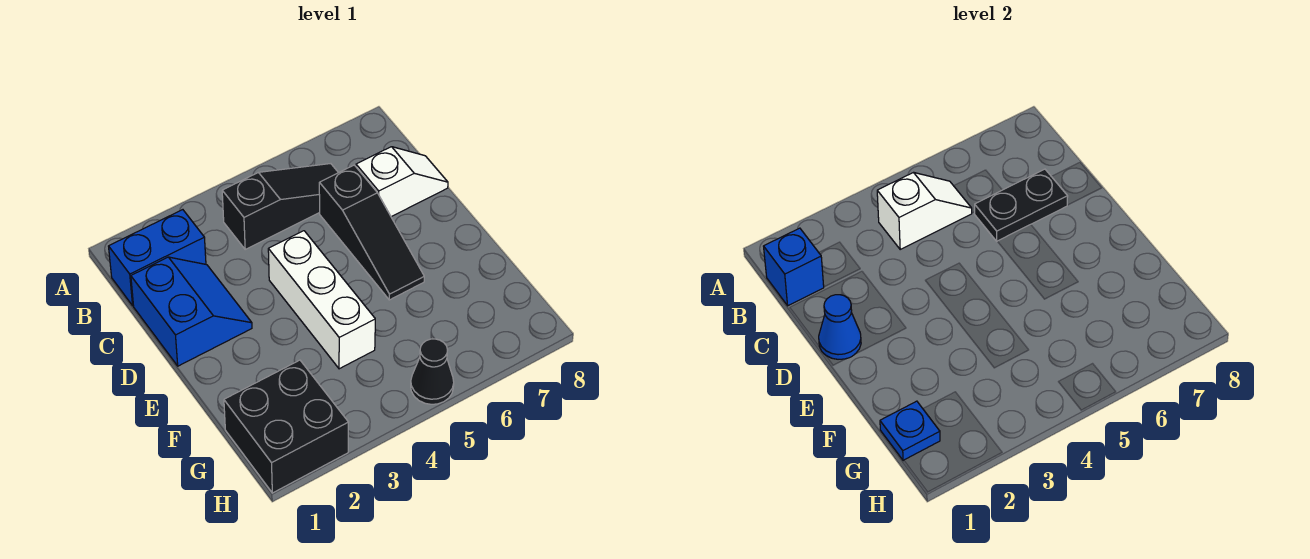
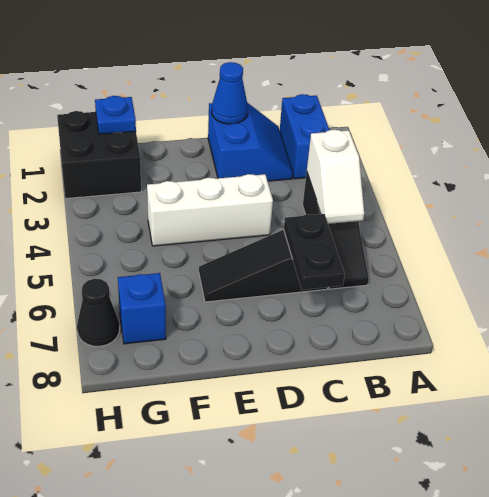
blue brick B1 level 2 -> blue brick G7 level 1
blue slope C1:D2 level 1 top 1 -> blue slope C1:D2 level 1 top D
white slope C7:C8 level 1 top 7 -> none
black cone H5 level 1 -> black cone H7 level 1

